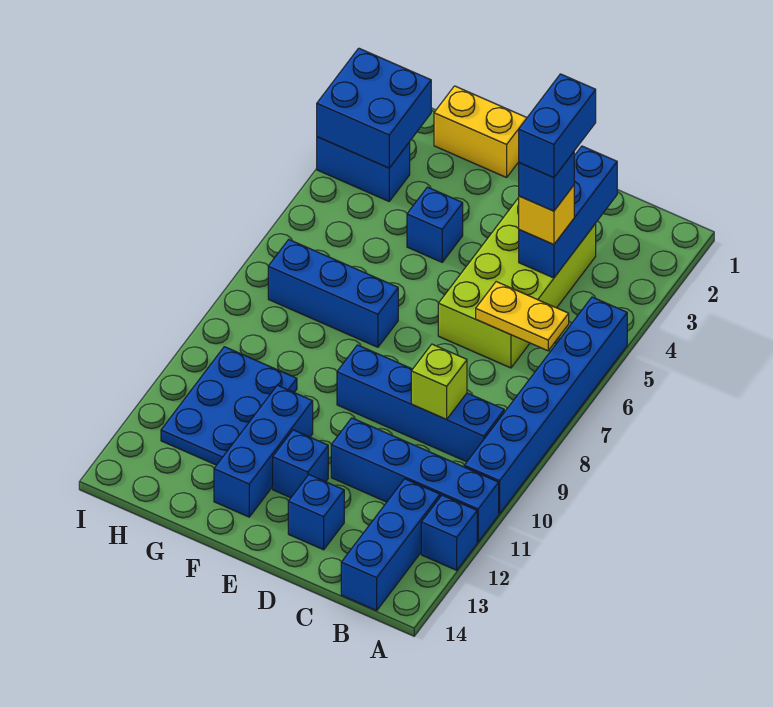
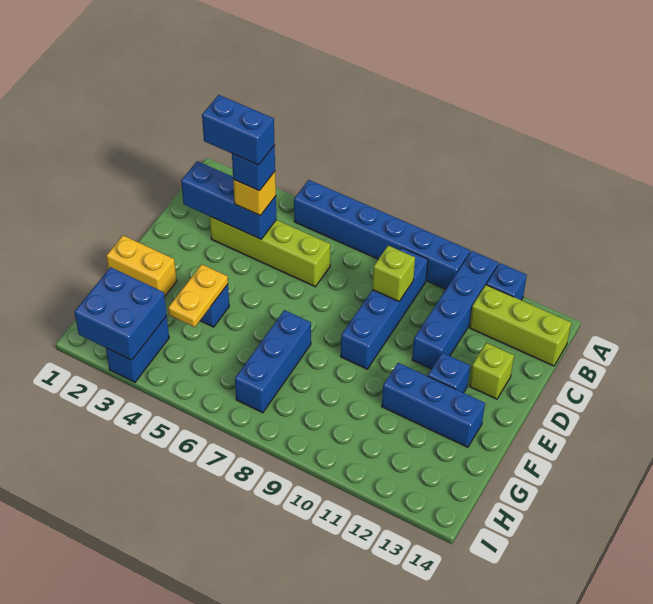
yellow plate B6:C6 level 2 -> yellow plate F4:G4 level 2
blue brick B12:B14 level 1 -> lime brick B12:B14 level 1
lime brick C3:D6 level 1 -> lime brick C3:C6 level 1
blue brick D13 level 1 -> lime brick D13 level 1
yellow brick F1:G1 level 1 -> yellow brick F1:F2 level 1
blue plate G10:H12 level 1 -> none

